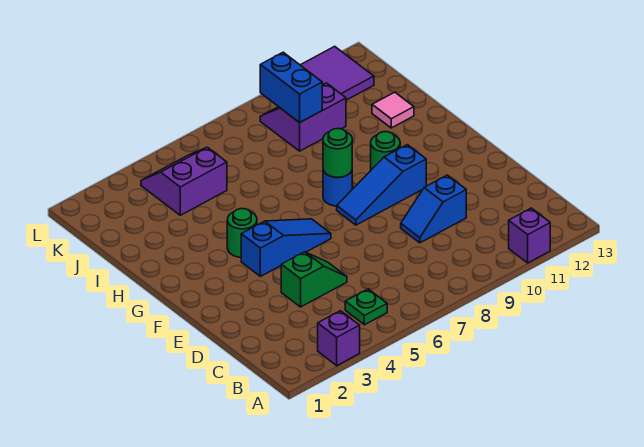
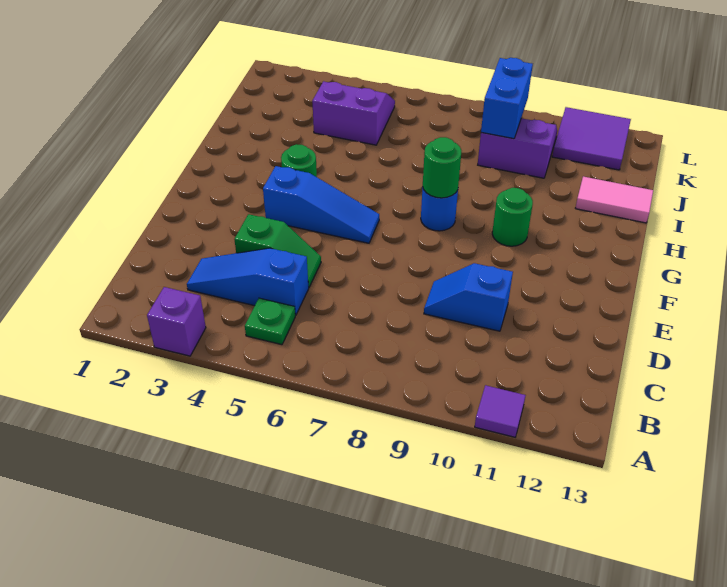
purple brick A11 level 1 -> purple tile A11 level 1
blue slope F8:F10 level 1 top 10 -> blue slope C3:C5 level 1 top 5
pink tile I12 level 1 -> pink tile I12:I13 level 1

